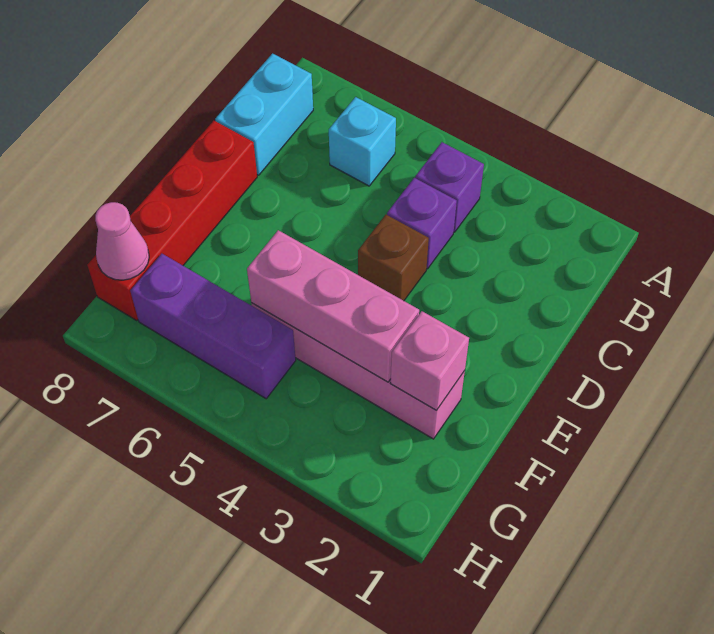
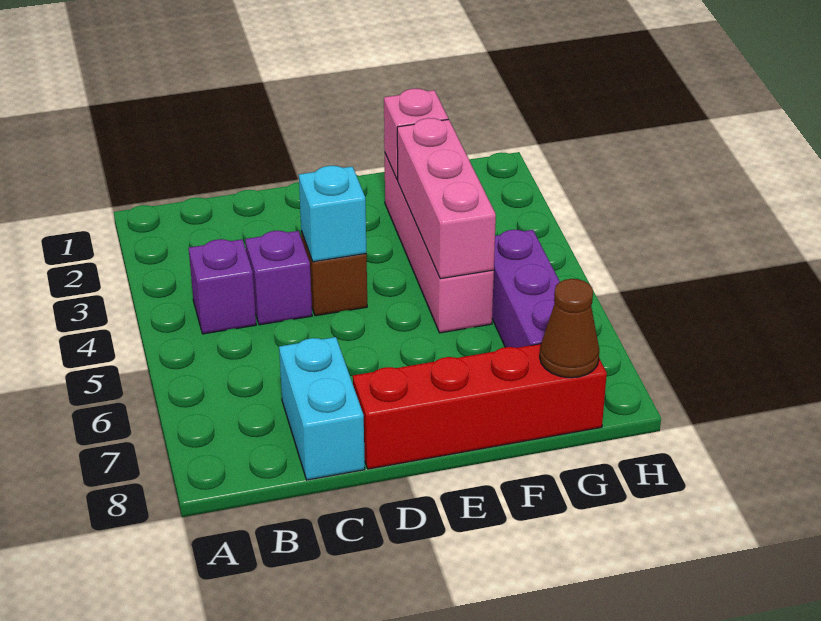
cyan brick B6 level 1 -> cyan brick D4 level 2
cyan brick B8:C8 level 1 -> cyan brick C7:C8 level 1
pink cone G8 level 2 -> brown cone G8 level 2

